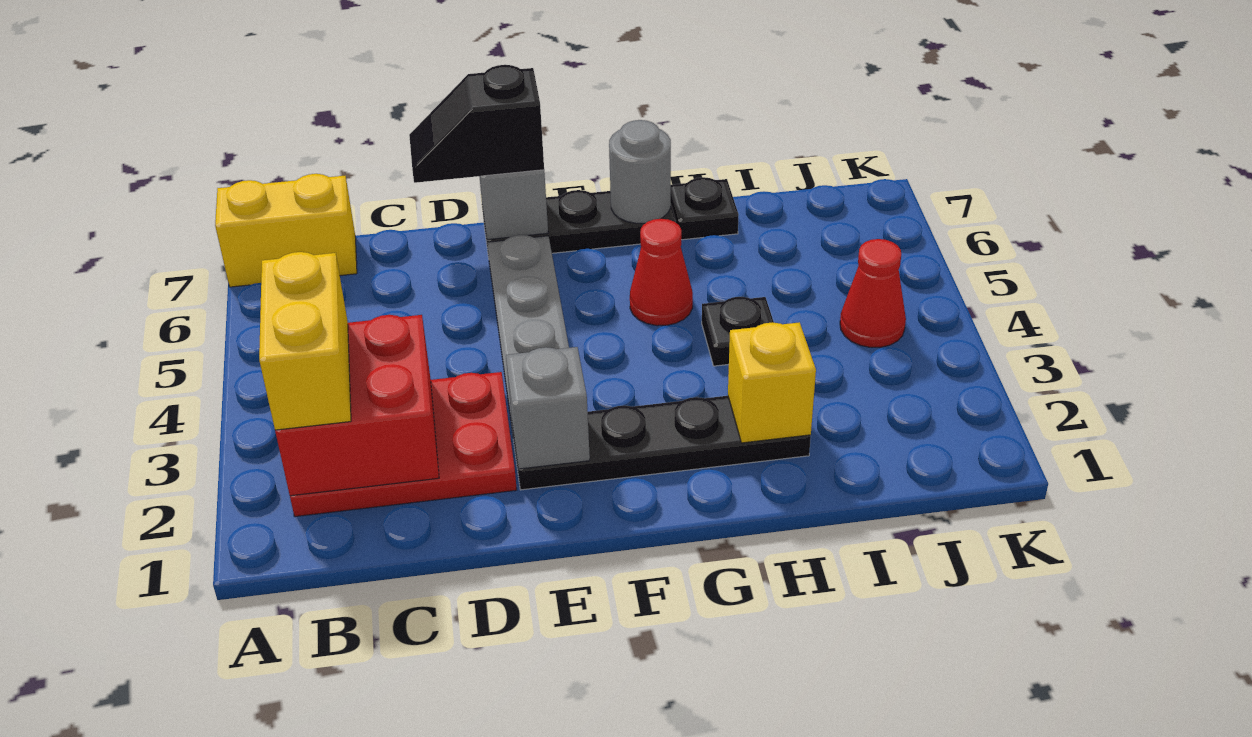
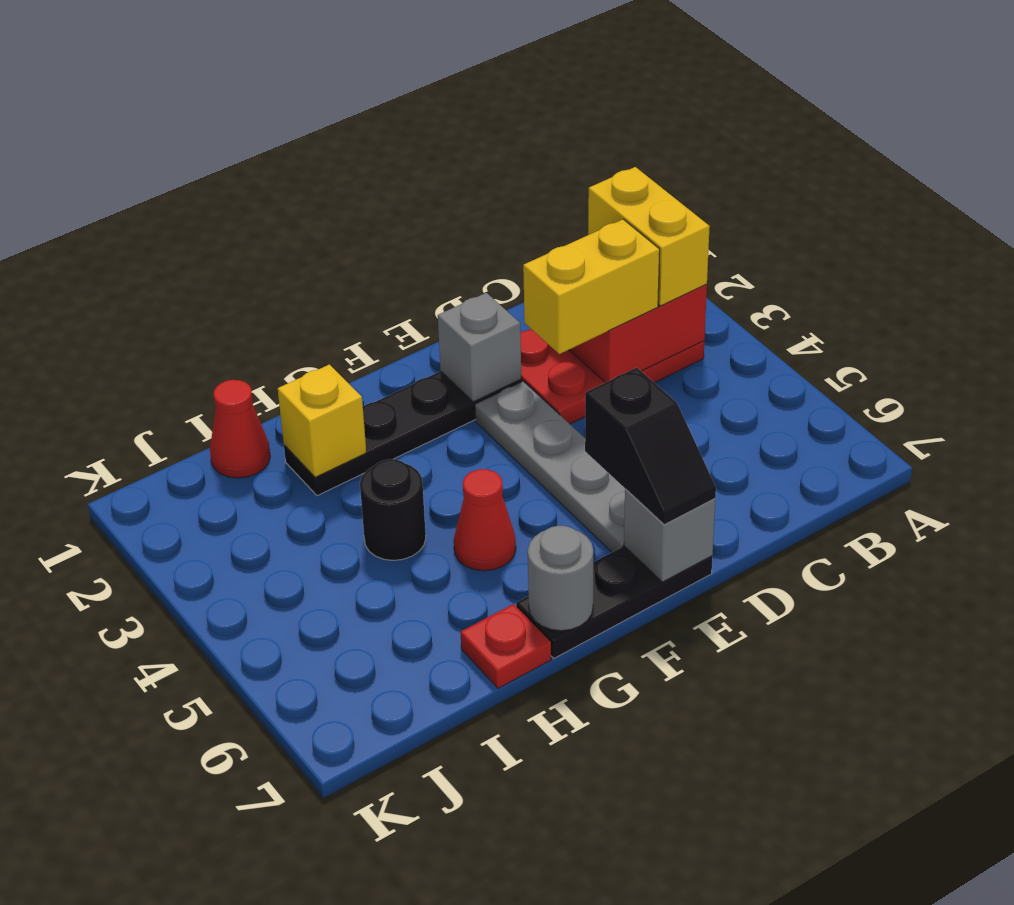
yellow brick A7:B7 level 1 -> yellow brick C3:D3 level 3
black slope D7:E7 level 3 top E -> black slope E6:E7 level 3 top 6
black plate H4 level 1 -> black round brick H4 level 1
black plate H7 level 1 -> red plate H7 level 1
red cone J4 level 1 -> red cone I1 level 1

